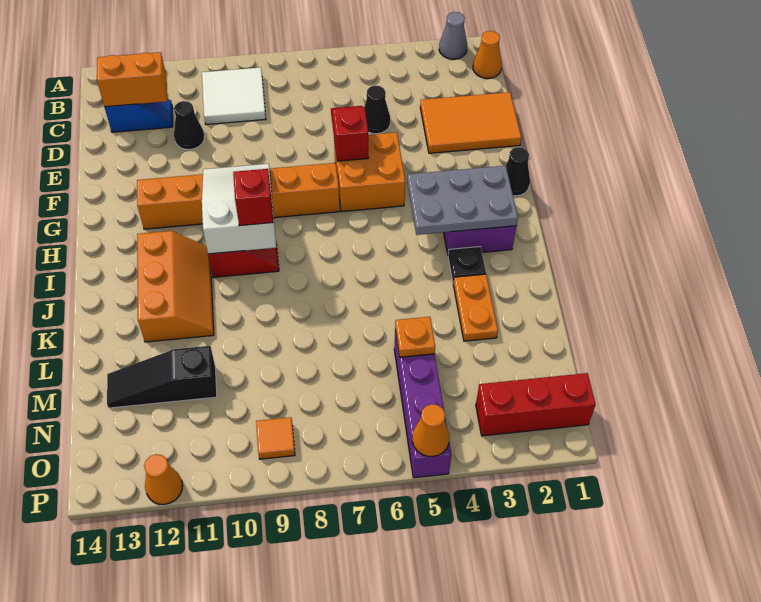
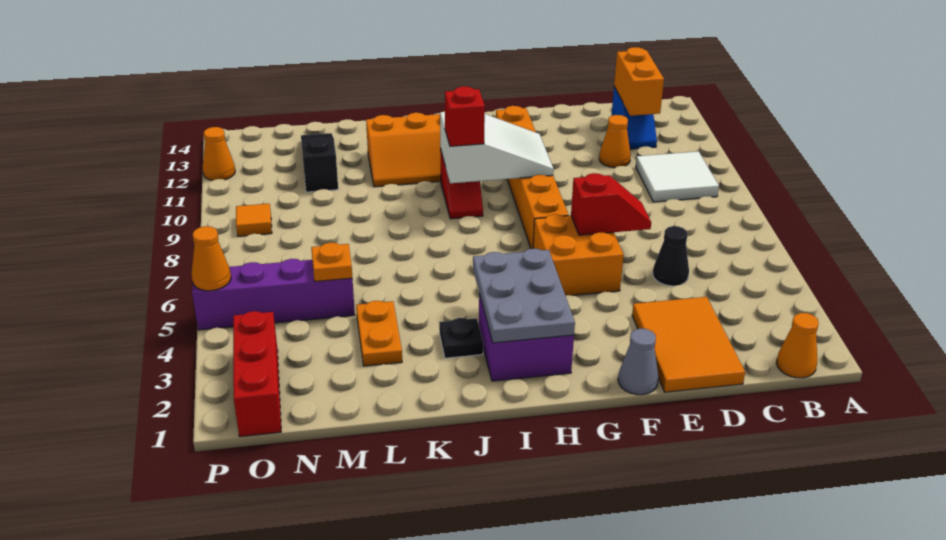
grey cone A2 level 1 -> grey cone F1 level 1
black cone D11 level 1 -> orange cone D11 level 1
black cone G1 level 1 -> none
orange plate K3:L3 level 1 -> orange plate L3:L4 level 1

